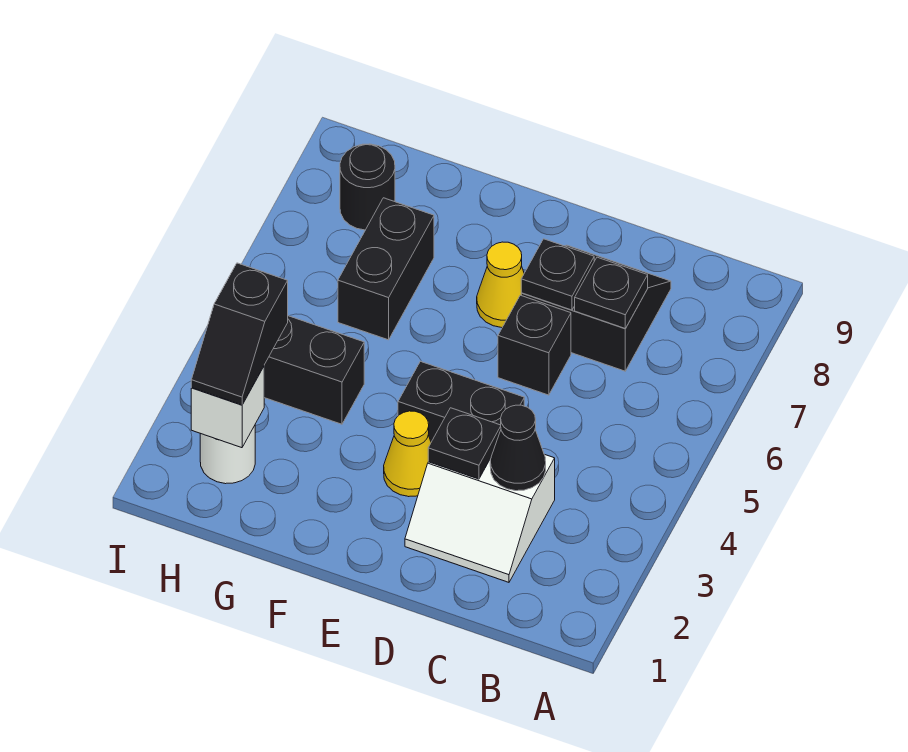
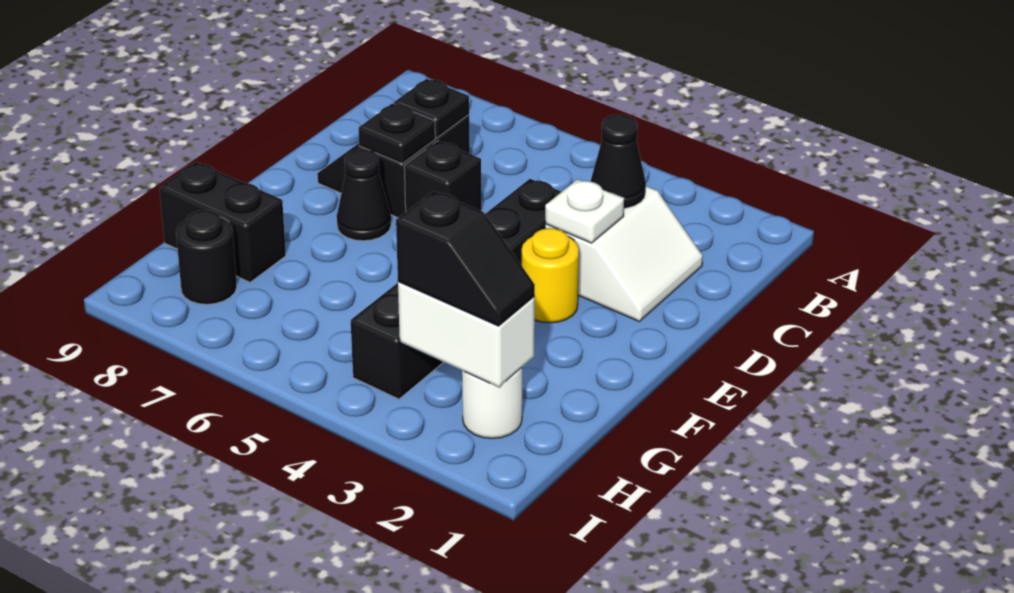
black plate D3 level 2 -> white plate D3 level 2
yellow cone E3 level 1 -> yellow round brick E3 level 1
yellow cone E7 level 1 -> black cone E7 level 1
black brick G6:G7 level 1 -> black brick G8:G9 level 1
white brick H2 level 2 -> white brick H2:H3 level 2

